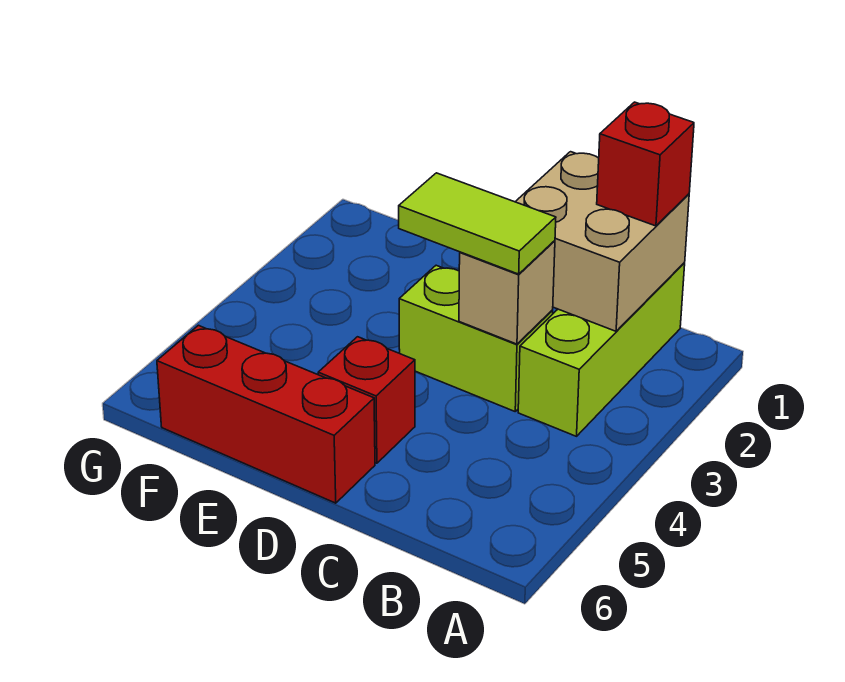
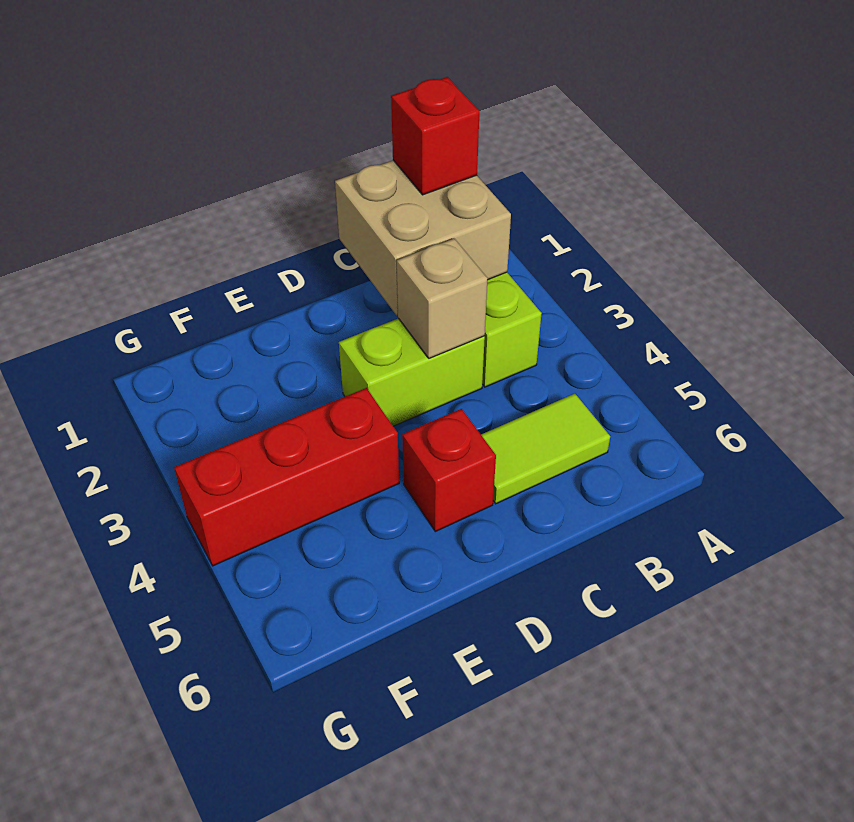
lime tile C3:D3 level 3 -> lime tile B5:C5 level 1
red brick D6:F6 level 1 -> red brick E4:G4 level 1

